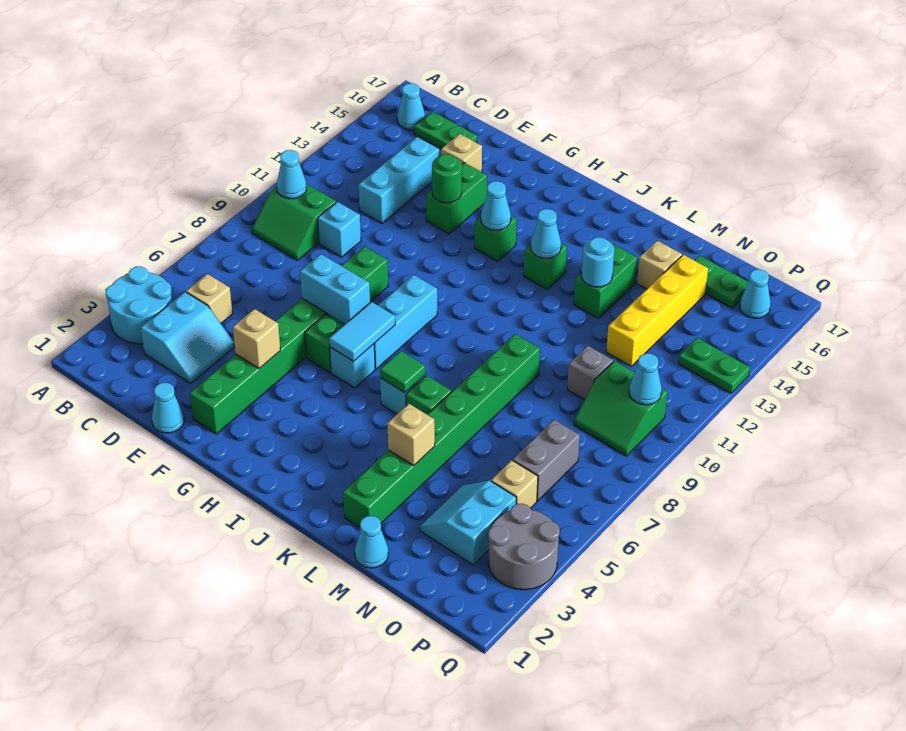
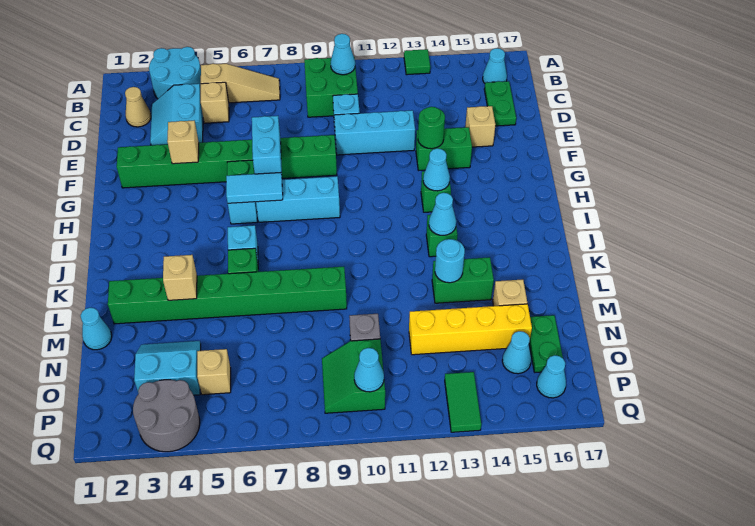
none -> tan slope B5:B7 level 1 top 5
green slope B9:C10 level 1 top 10 -> green brick B9:C10 level 1
none -> tan cone C2 level 1
cyan slope C3:D4 level 1 top C -> cyan slope C3:D4 level 1 top 4
cyan brick D12:D14 level 1 -> cyan brick E10:E12 level 1
cyan cone E1 level 1 -> cyan cone O15 level 1
green tile J6 level 2 -> green tile A13 level 1
grey brick O6:O7 level 1 -> none
green plate P13:Q13 level 1 -> green tile P13:Q13 level 1

